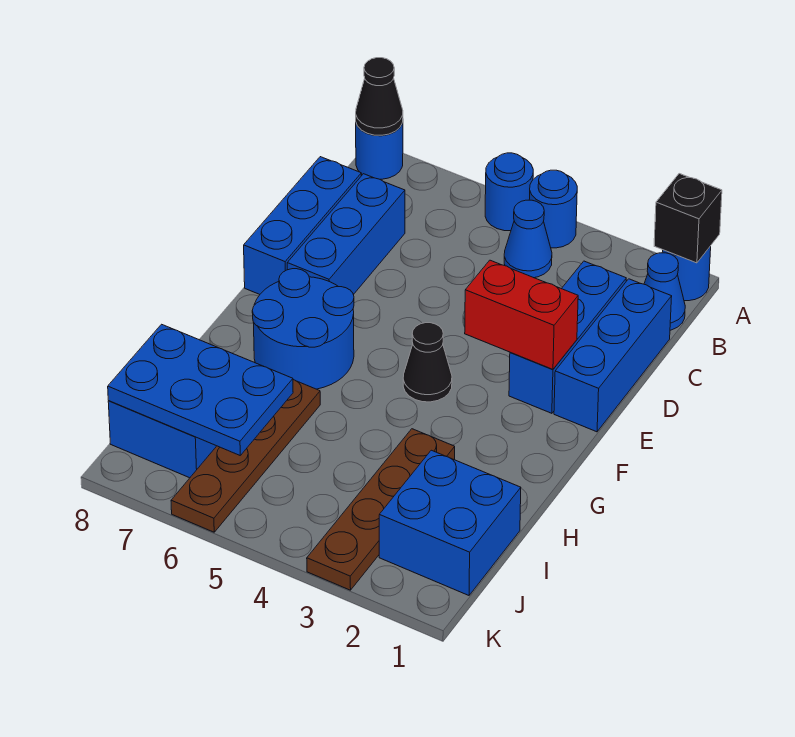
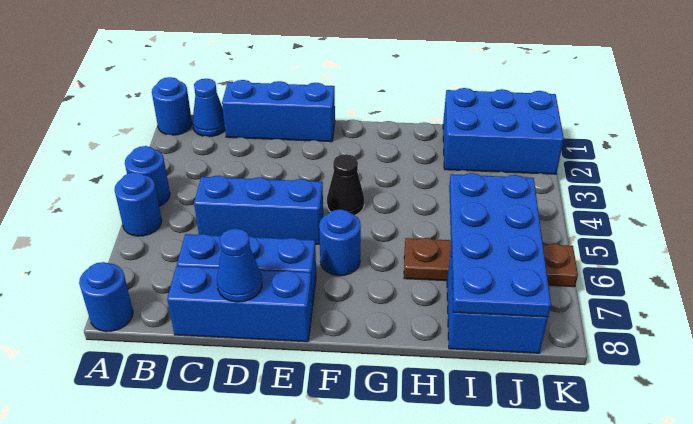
black brick A1 level 2 -> none
black cone A8 level 2 -> none
blue cone B4 level 1 -> blue cone D8 level 2
blue brick C2:E2 level 1 -> blue brick C5:E5 level 1
red brick E2:E3 level 2 -> none
blue round brick F6:G7 level 1 -> blue round brick F6 level 1
brown plate H3:K3 level 1 -> none
blue brick I1:J2 level 1 -> blue brick I1:K2 level 1
blue plate I6:J8 level 2 -> blue plate I5:J8 level 2

